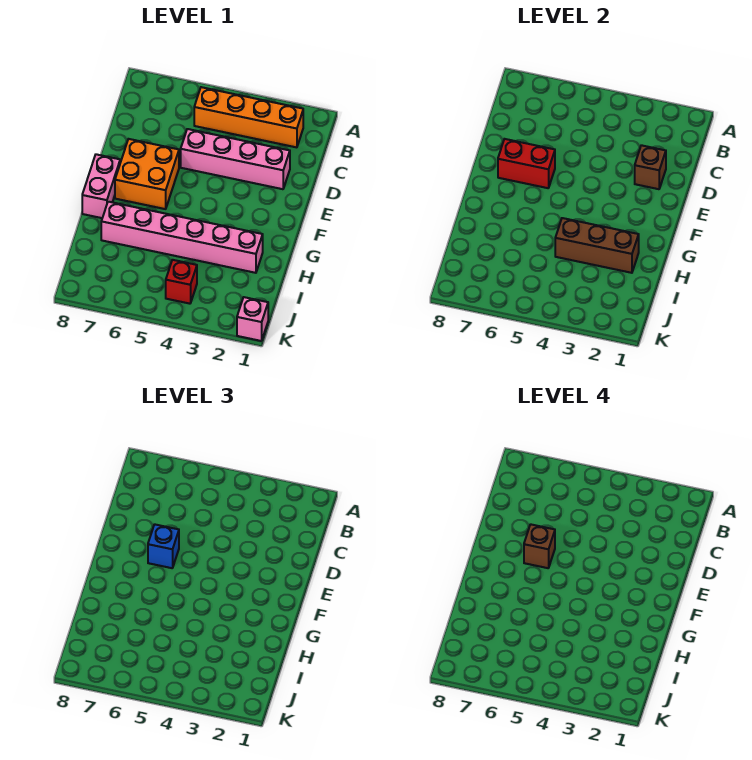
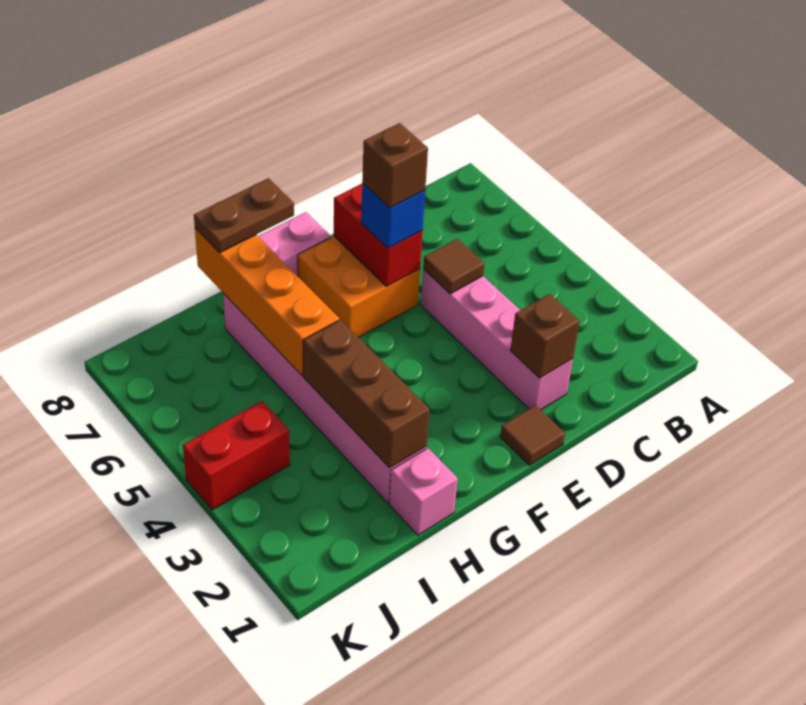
orange brick B2:B5 level 1 -> orange brick H5:H8 level 2
none -> brown tile D5 level 2
none -> brown tile E1 level 1
none -> brown plate G8:H8 level 3
red brick J4 level 1 -> red brick J4:K4 level 1
pink brick K1 level 1 -> pink brick H1 level 1

